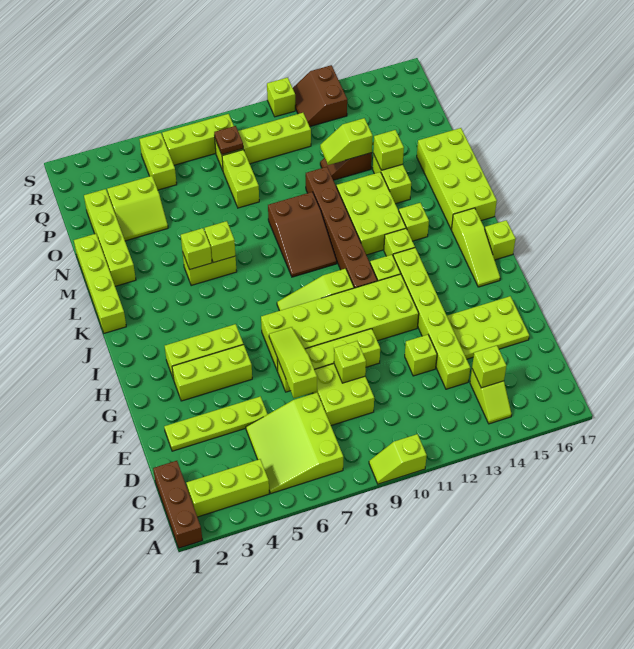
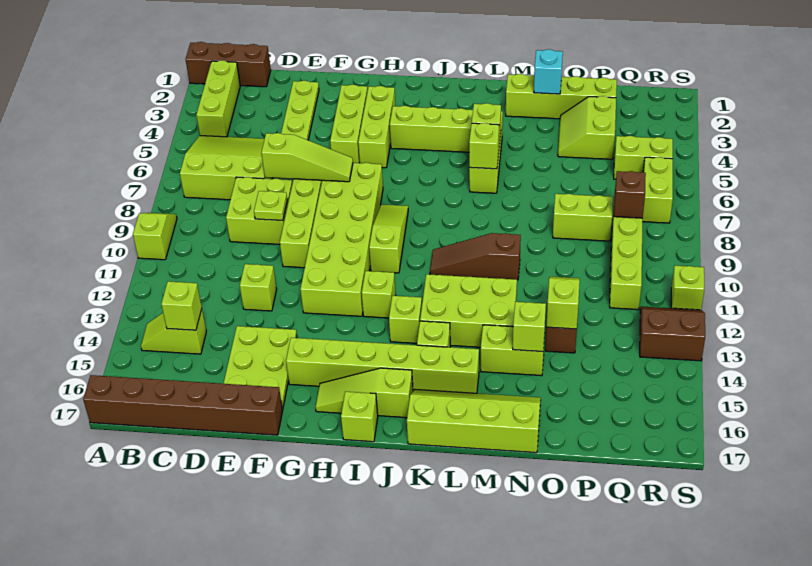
lime brick D13:I13 level 1 -> lime brick G15:L15 level 1
lime brick E9 level 2 -> lime plate E9 level 2
brown brick I11:N11 level 1 -> brown brick A17:F17 level 1
lime brick K1:N1 level 1 -> lime brick I4:L4 level 1
brown slope K9:M10 level 1 top M -> brown slope K10:M10 level 1 top M
lime brick K16:N17 level 1 -> lime slope K16:N17 level 1 top 17
none -> cyan brick N2 level 2
brown plate Q8 level 2 -> brown brick Q8 level 2
lime brick R6:R8 level 1 -> lime brick R6:R7 level 1

